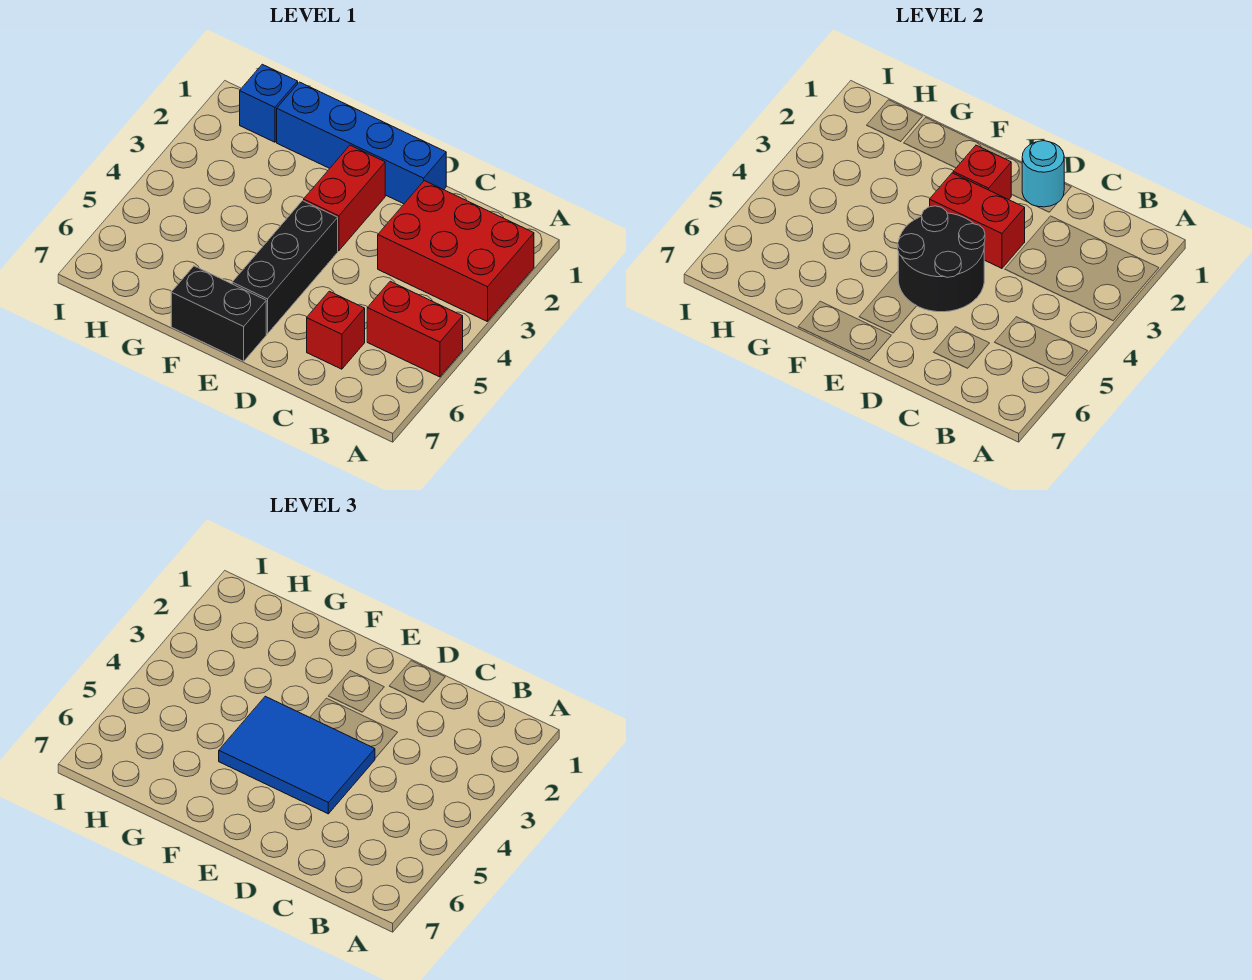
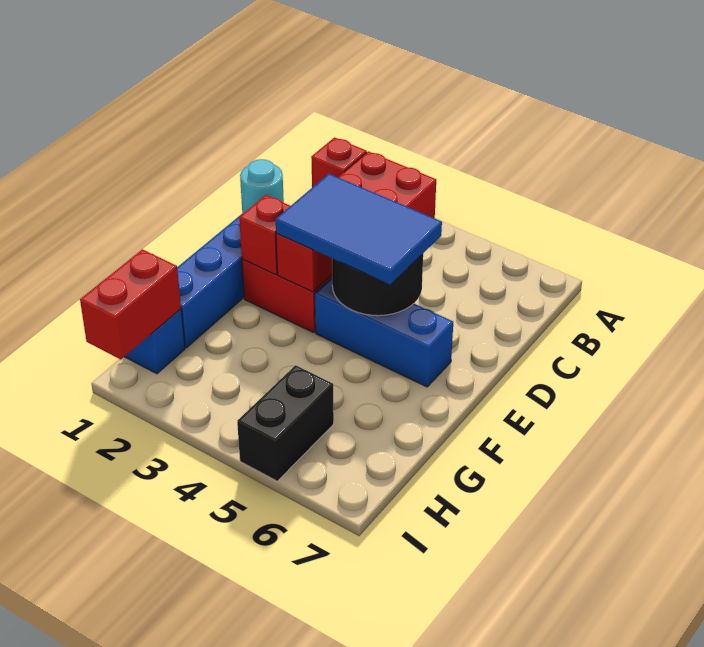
red brick A5:B5 level 1 -> red brick H1:I1 level 2
red brick C6 level 1 -> red brick A1 level 1
blue tile D4:F5 level 3 -> blue tile D3:E5 level 3
black brick E4:E6 level 1 -> blue brick E4:E6 level 1
black brick E7:F7 level 1 -> black brick H5:I5 level 1

